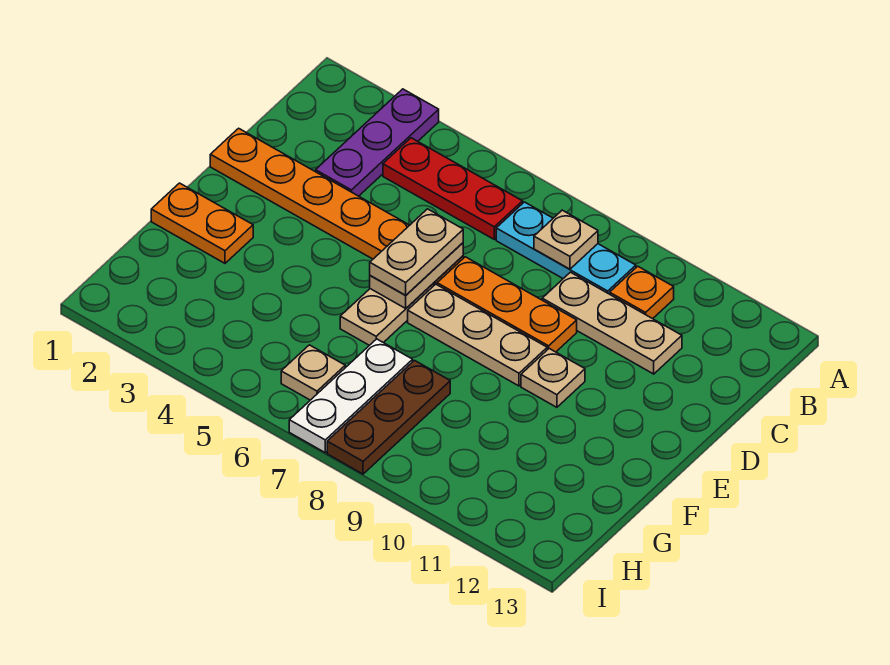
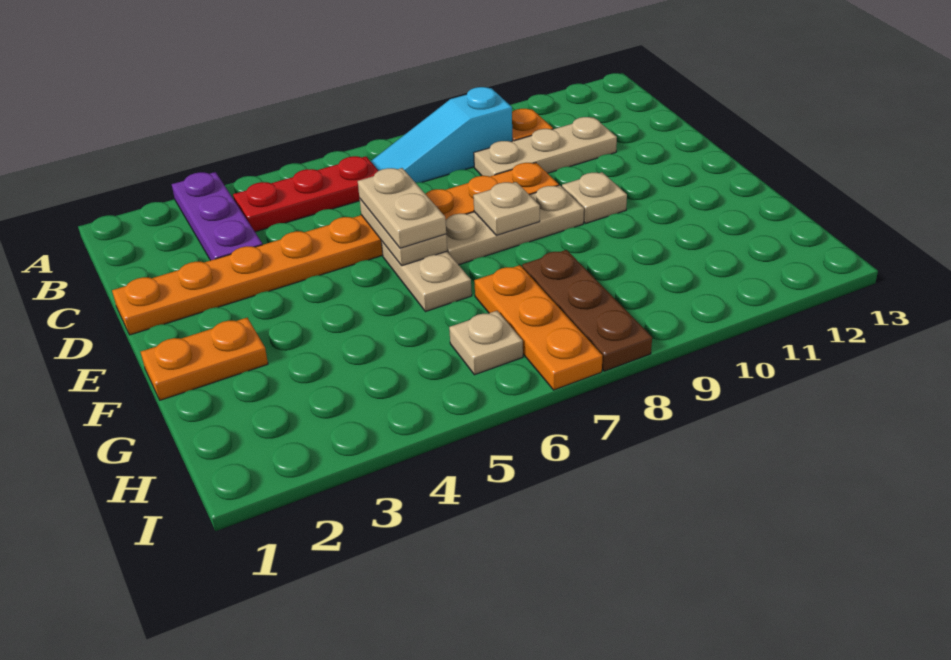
cyan plate B7:B9 level 1 -> cyan slope B7:B9 level 1 top 9
tan plate B8 level 2 -> tan plate E8 level 2
white plate G7:I7 level 1 -> orange plate G7:I7 level 1

